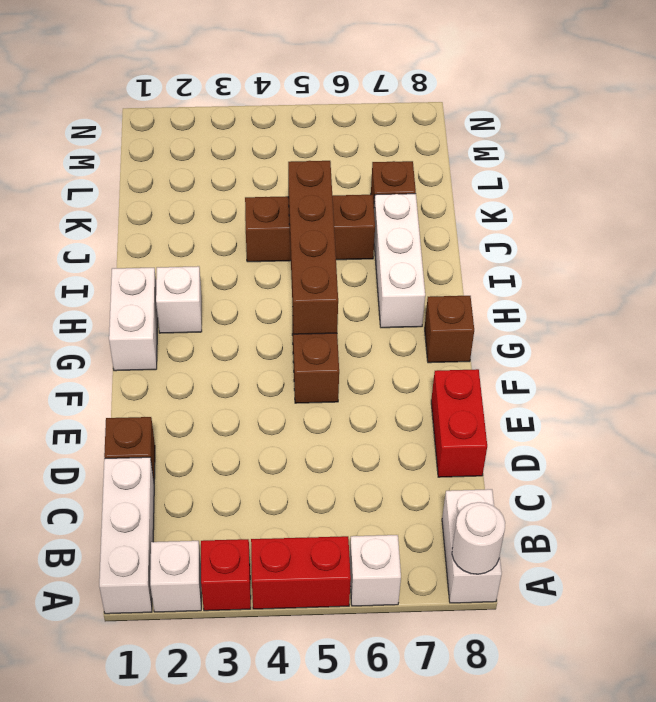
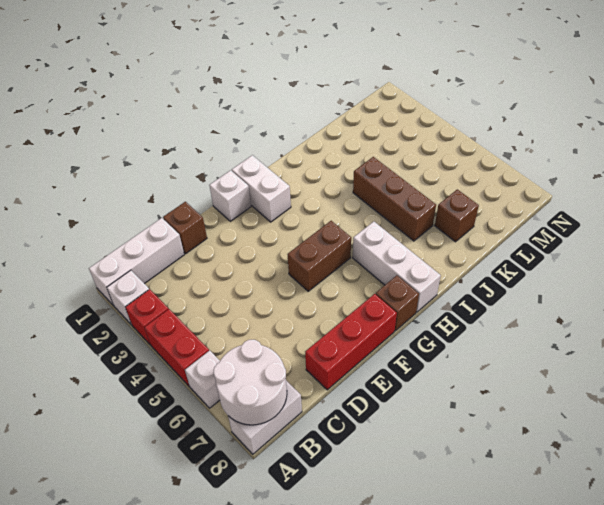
white round brick A8 level 2 -> white round brick A7:B8 level 2
red brick D8:E8 level 1 -> red brick D8:F8 level 1
white brick G1:H1 level 1 -> white brick G1:G2 level 1
brown brick G5:J5 level 2 -> none
white brick H2 level 1 -> white brick F1 level 1
white brick H7:J7 level 1 -> white brick H6:H8 level 1

